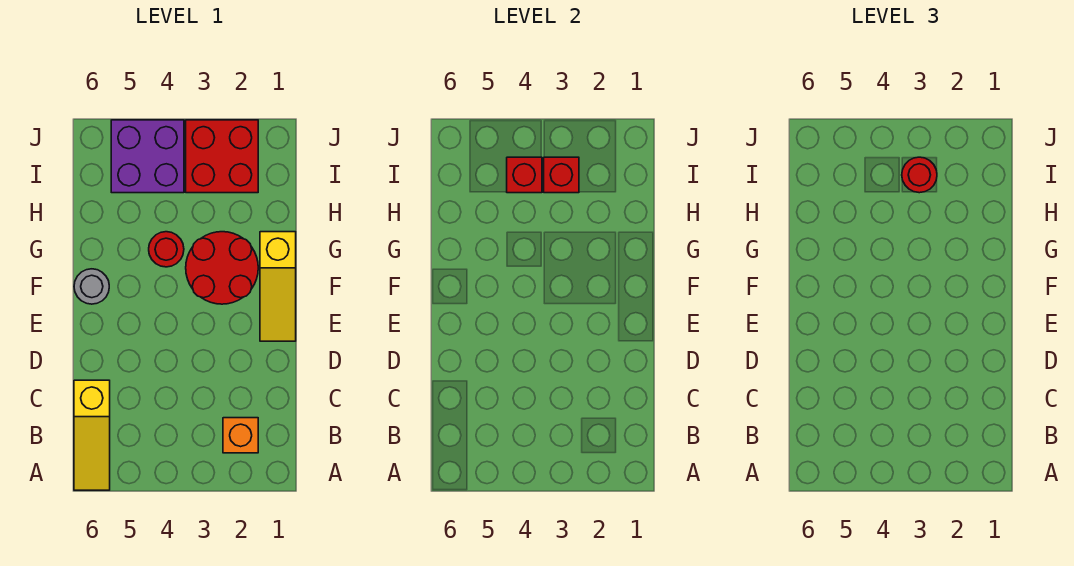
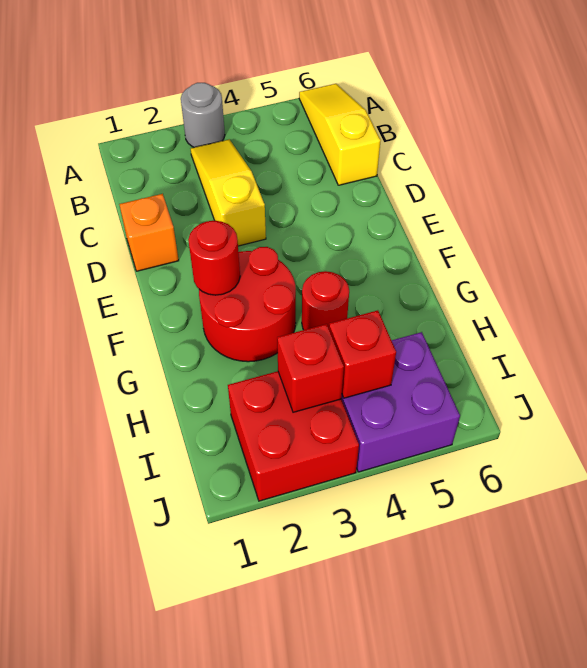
orange brick B2 level 1 -> orange brick D1 level 1
yellow slope E1:G1 level 1 top G -> yellow slope B3:D3 level 1 top D
grey round brick F6 level 1 -> grey round brick A3 level 1
red round brick I3 level 3 -> red round brick F2 level 2

